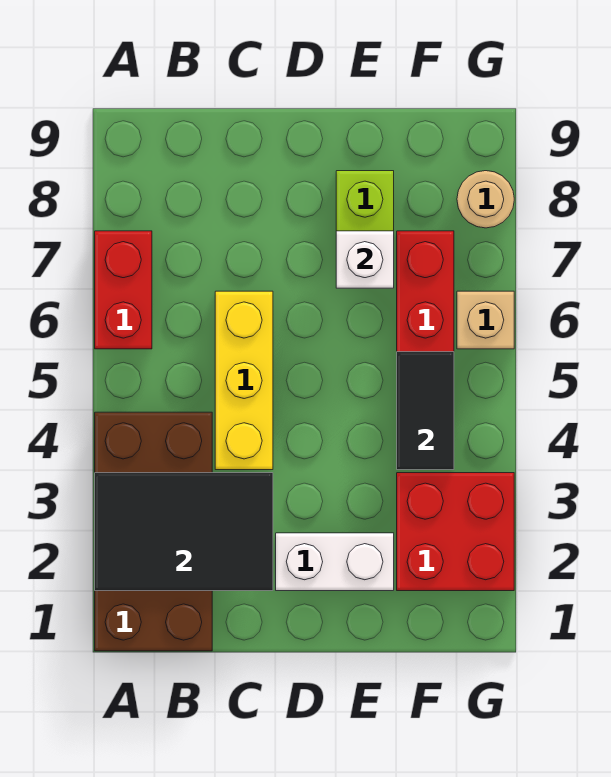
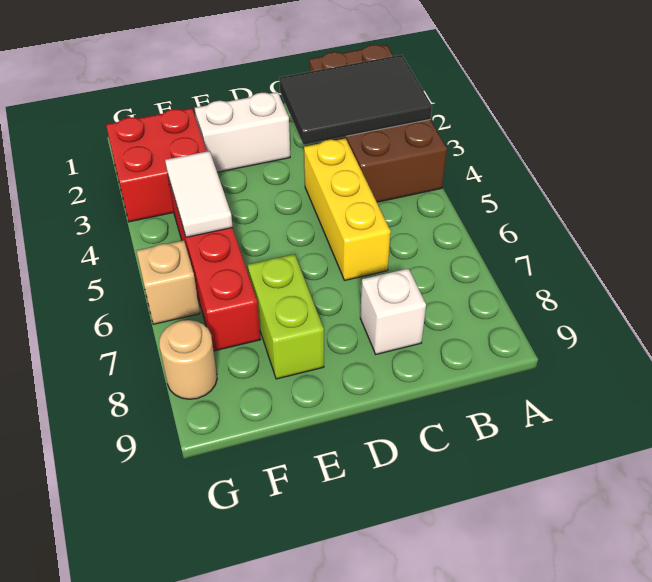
red brick A6:A7 level 1 -> none
white brick E7 level 2 -> white brick C8 level 1
black tile F4:F5 level 2 -> white tile F4:F5 level 2

